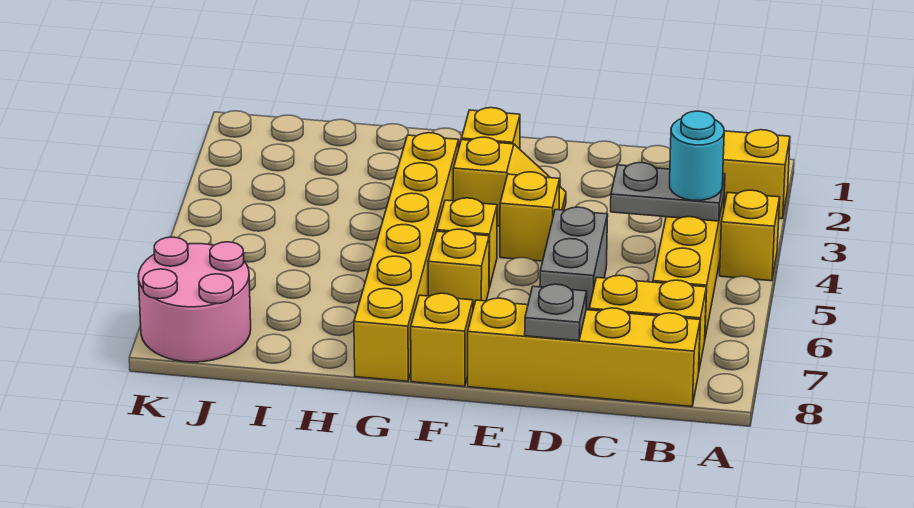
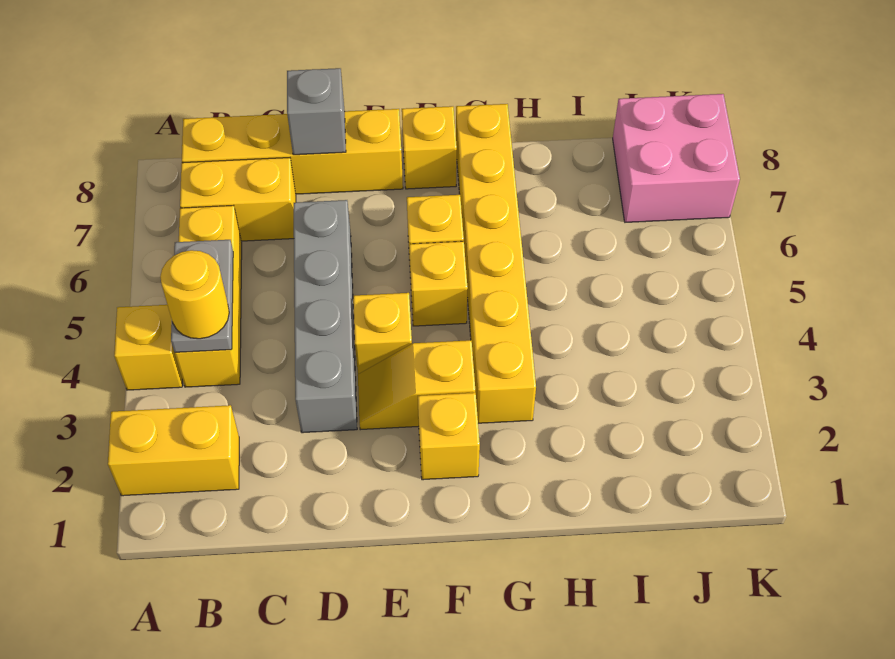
grey plate B4:C4 level 2 -> grey plate B4:B5 level 2
cyan round brick B4 level 3 -> yellow round brick B4 level 3
grey brick D5:D6 level 1 -> grey brick D3:D6 level 1
grey plate D8 level 2 -> grey brick D8 level 2
pink round brick J7:K8 level 1 -> pink brick J7:K8 level 1

